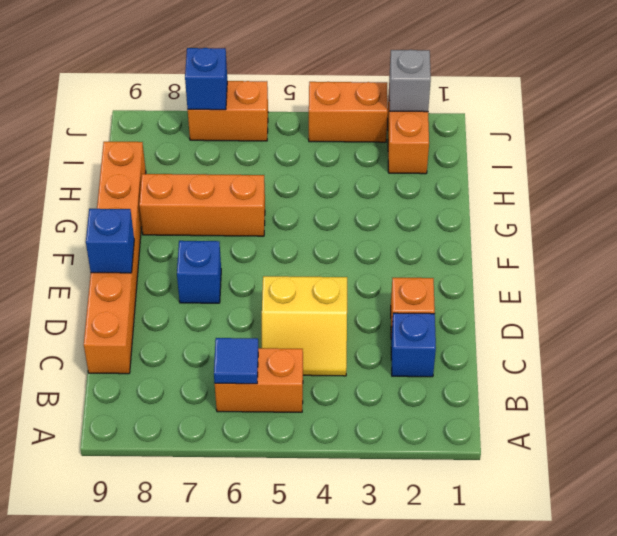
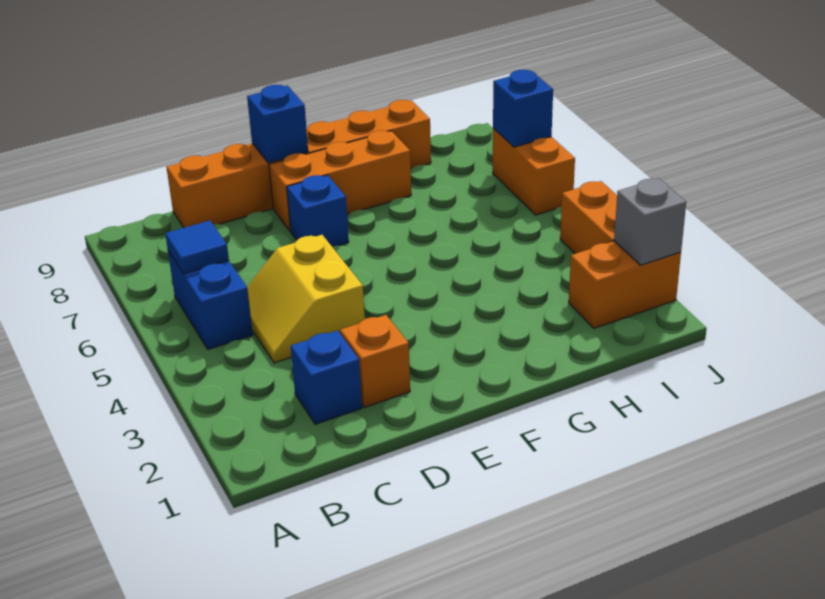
orange brick B5:B6 level 1 -> blue brick B5:B6 level 1
orange brick G6:G8 level 1 -> orange brick E8:G8 level 1

